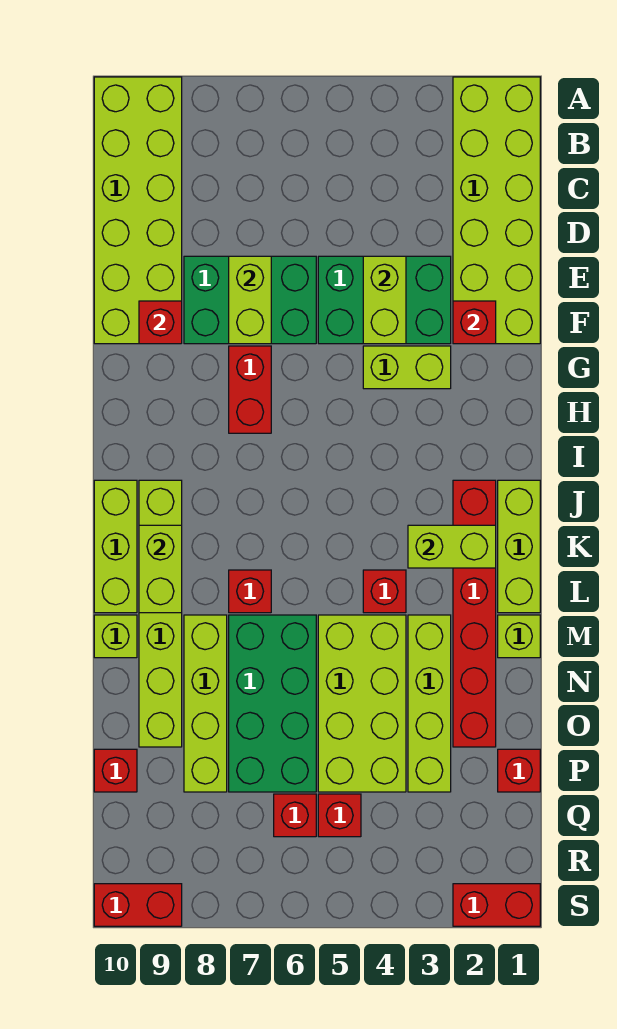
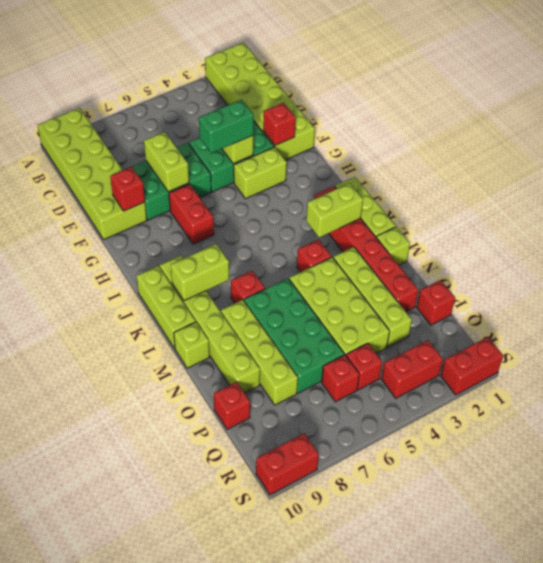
none -> green brick F4:F5 level 3
lime brick K9:L9 level 2 -> lime brick K8:K9 level 2
none -> red brick R3:R4 level 1

